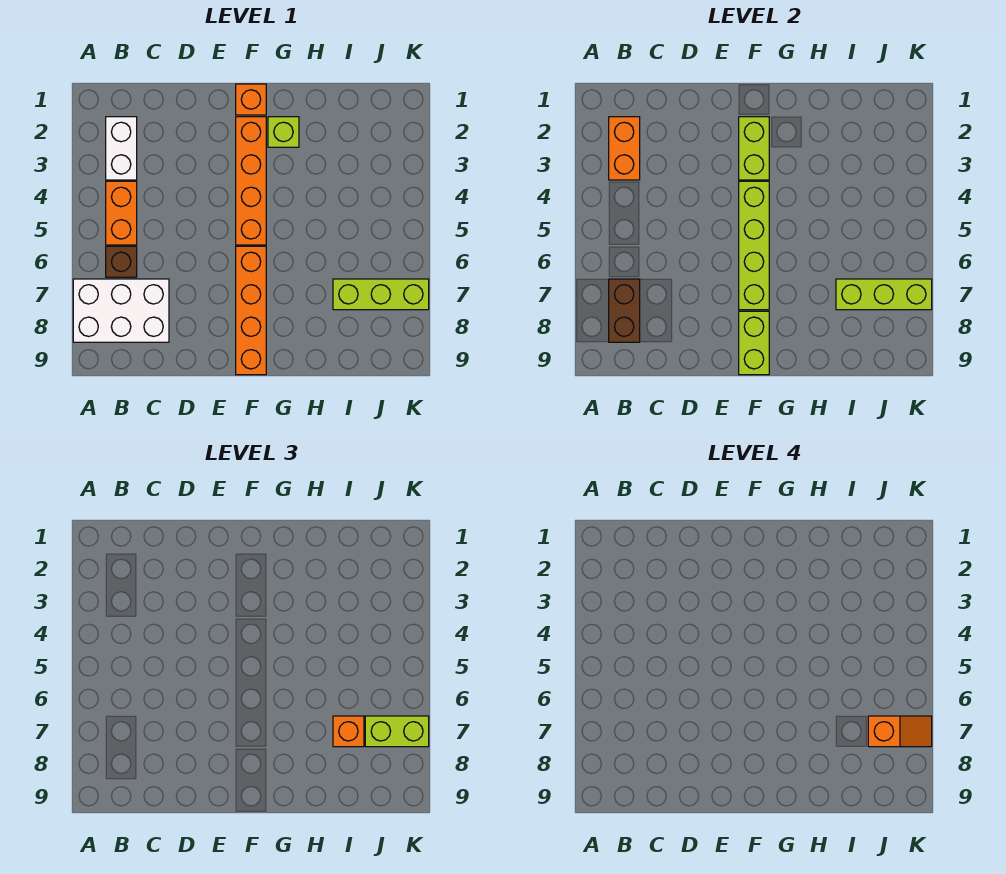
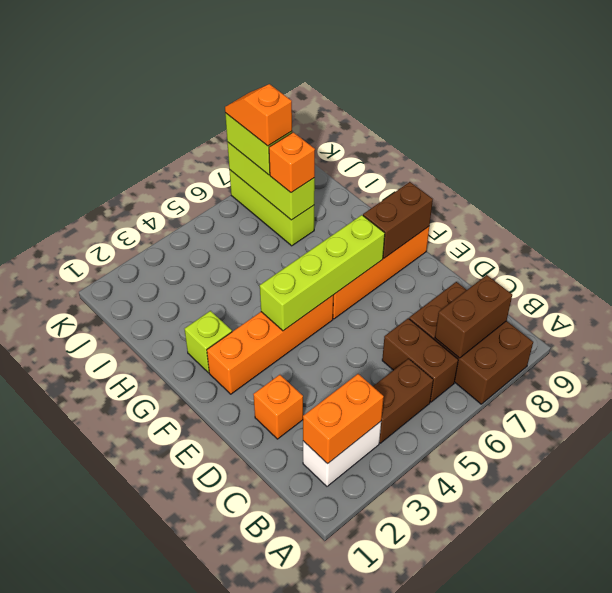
white brick A7:C8 level 1 -> brown brick A7:C8 level 1
orange brick B4:B5 level 1 -> brown brick B4:B5 level 1
brown brick B6 level 1 -> brown brick B6:C6 level 1
orange brick F1 level 1 -> orange brick D2 level 1
lime brick F2:F3 level 2 -> none
lime brick F8:F9 level 2 -> brown brick F8:F9 level 2

